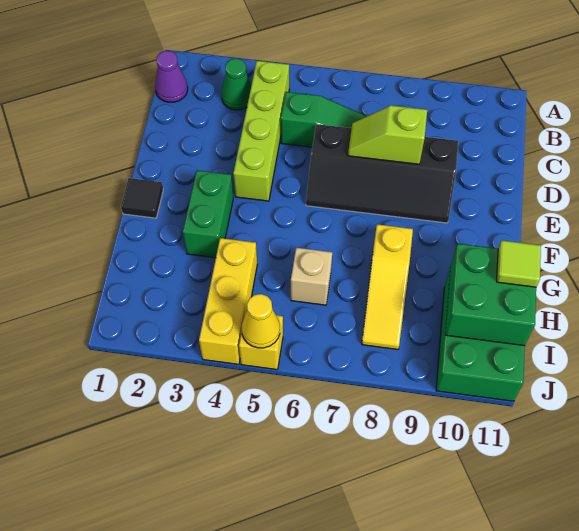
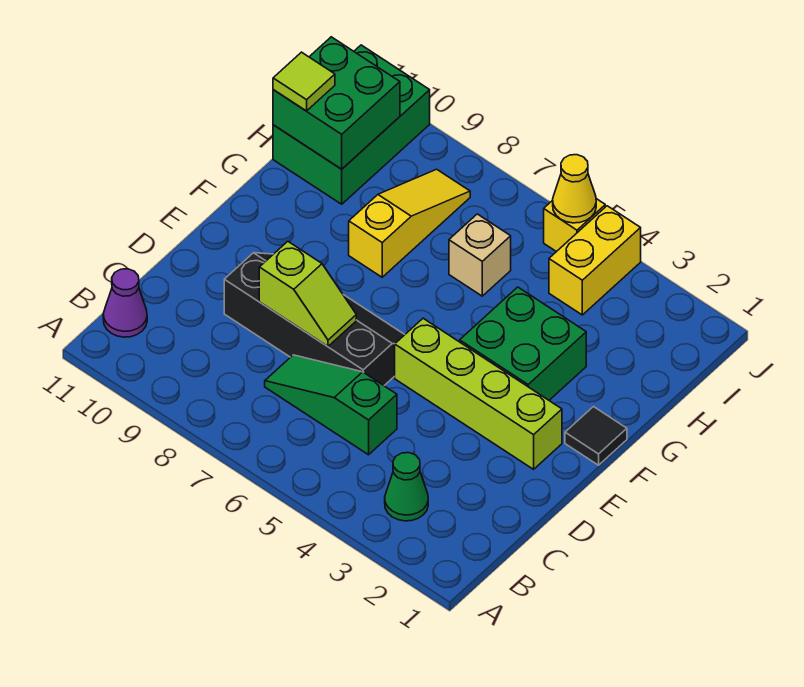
purple cone B1 level 1 -> purple cone B11 level 1
lime brick B4:E4 level 1 -> lime brick E2:E5 level 1
green brick F3:G3 level 1 -> green brick F3:G4 level 1
yellow brick H4:J4 level 1 -> yellow brick I4:J4 level 1

